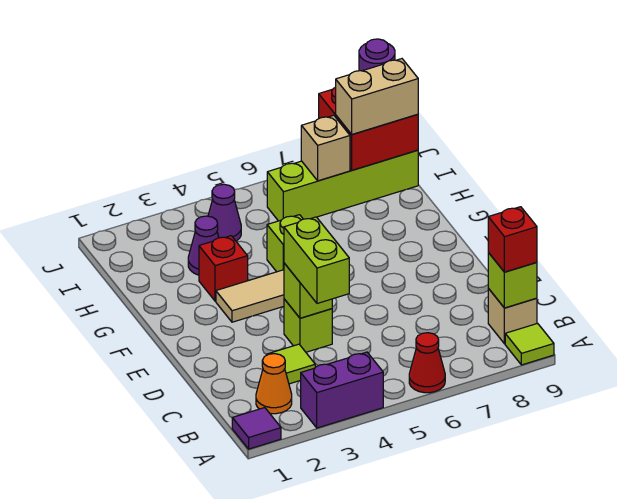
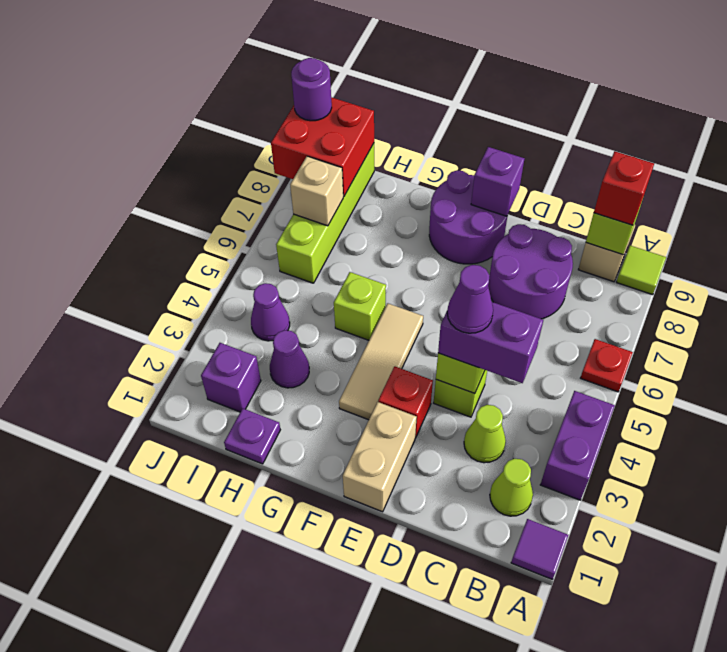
red cone A6 level 1 -> red plate A6 level 1
orange cone B2 level 1 -> lime cone B2 level 1
lime tile C3 level 1 -> lime cone C3 level 1
lime brick C4:D4 level 3 -> purple brick C4:D4 level 3
none -> purple round brick C7:D8 level 1
none -> purple cone D4 level 4
none -> purple round brick E8:F9 level 1
none -> purple brick E9 level 2
red brick G3 level 1 -> red brick E3 level 1
none -> purple plate H1 level 1
none -> purple brick I2 level 1
tan brick I8:I9 level 3 -> tan brick E1:E2 level 1

